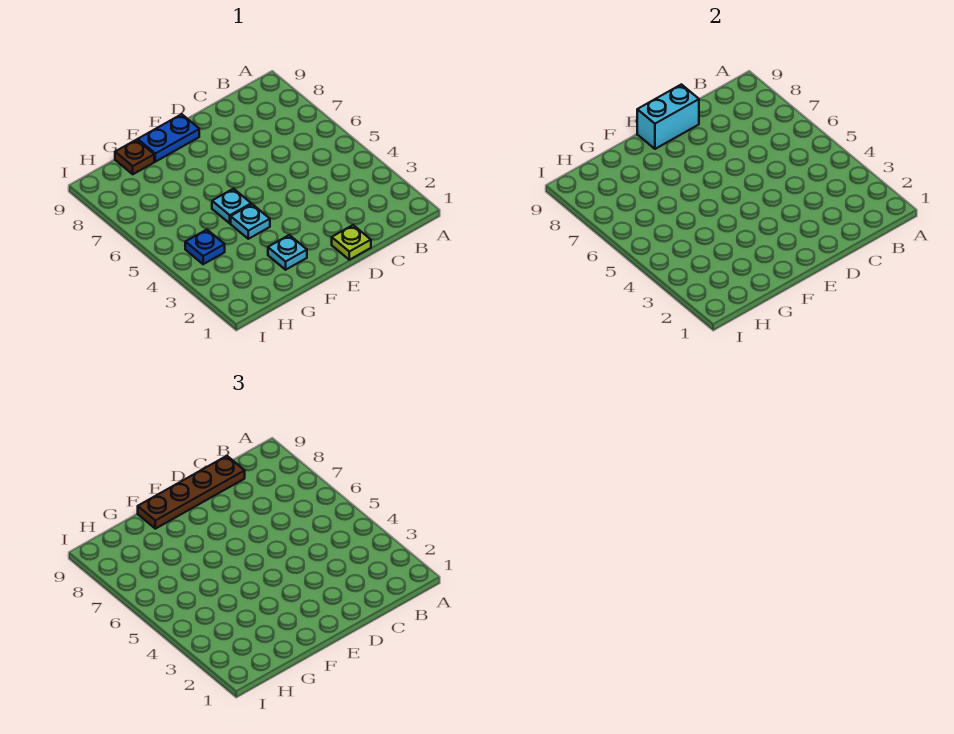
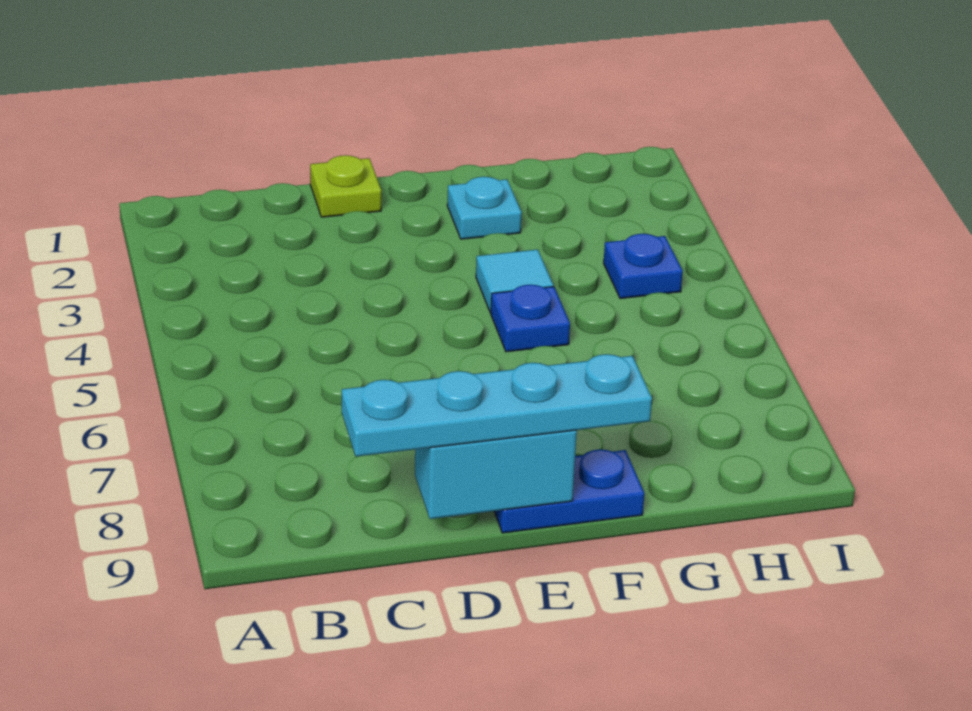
brown plate C9:F9 level 3 -> cyan plate C9:F9 level 3
cyan plate F4 level 1 -> cyan tile F4 level 1
cyan plate F5 level 1 -> blue plate F5 level 1
brown plate G9 level 1 -> none

